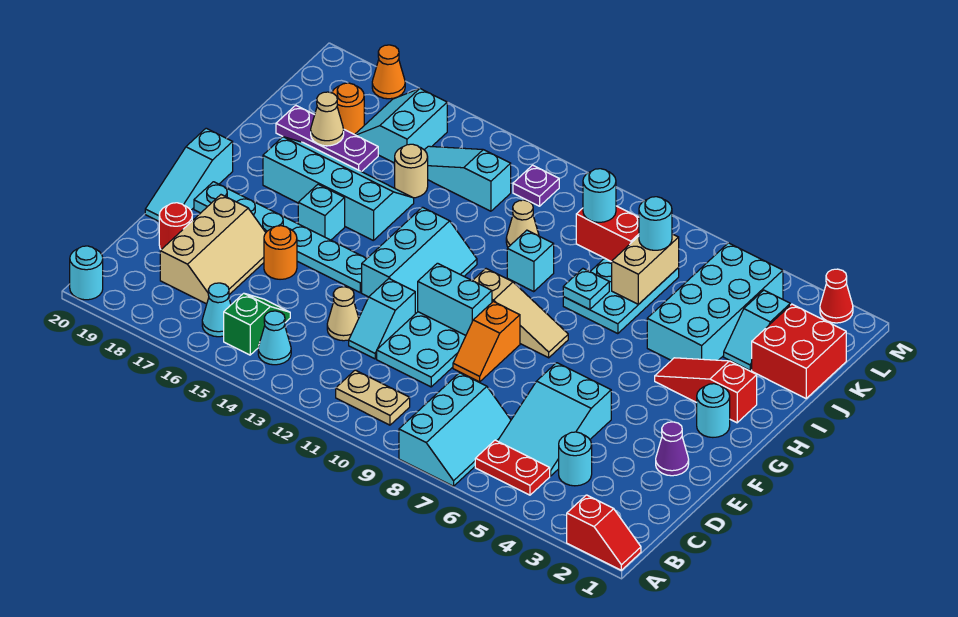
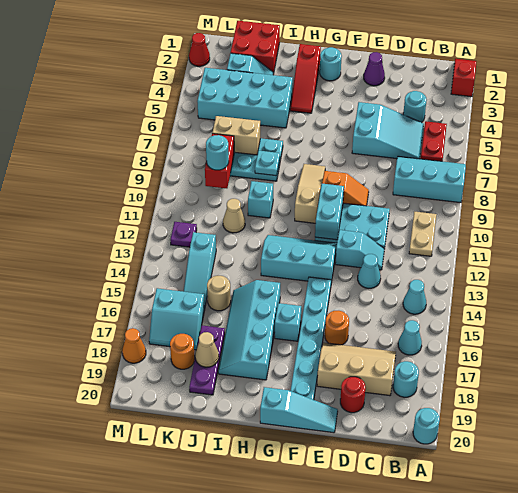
green slope B15:C15 level 1 top B -> none
tan cone D13 level 1 -> cyan cone D13 level 1
cyan round brick K7 level 3 -> cyan round brick B18 level 1

